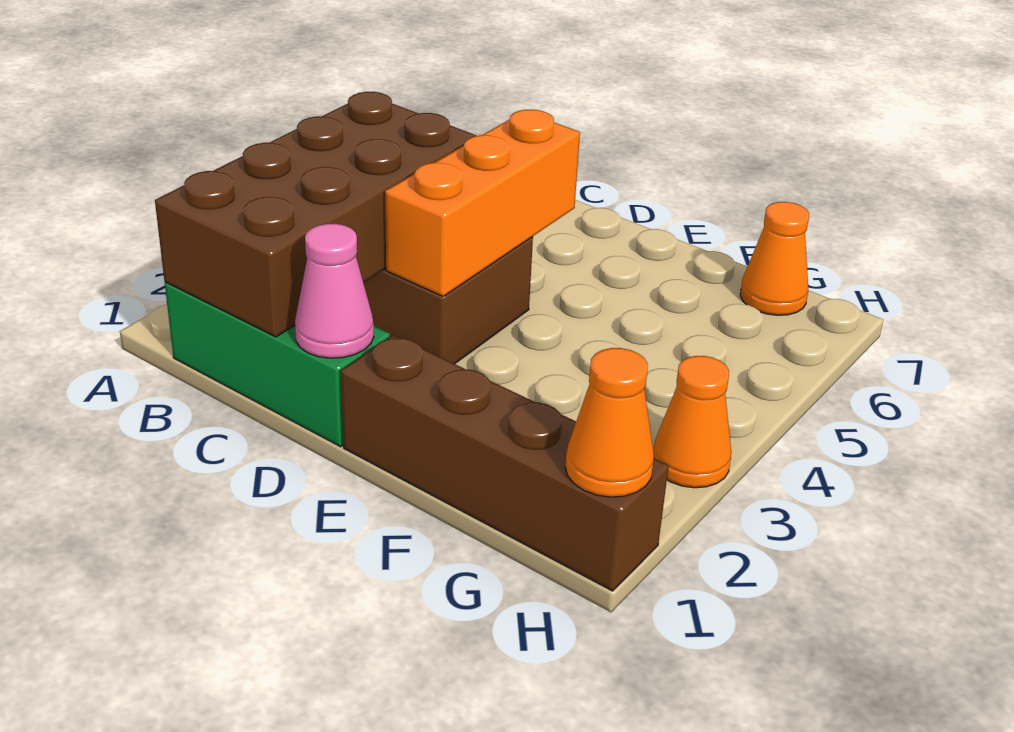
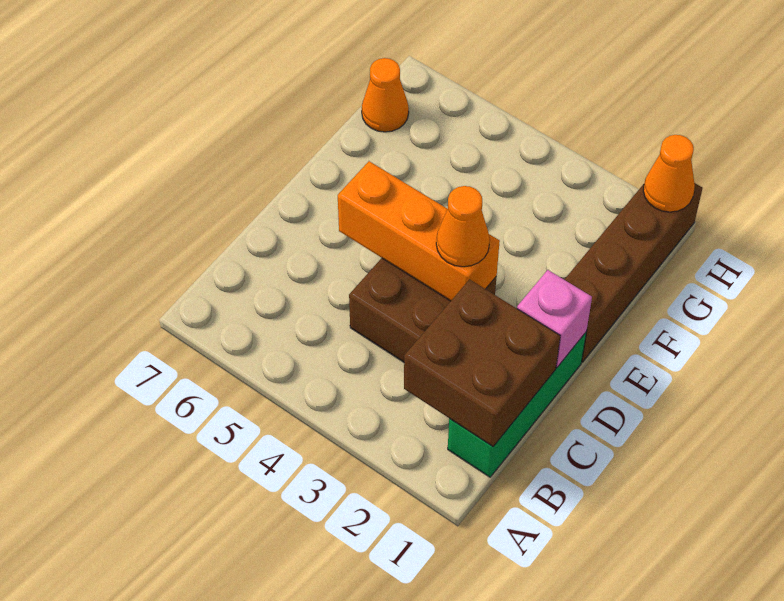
brown brick B1:C4 level 2 -> brown brick B1:C2 level 2
pink cone D1 level 2 -> pink brick D1 level 2
orange cone H3 level 1 -> orange cone D3 level 3

